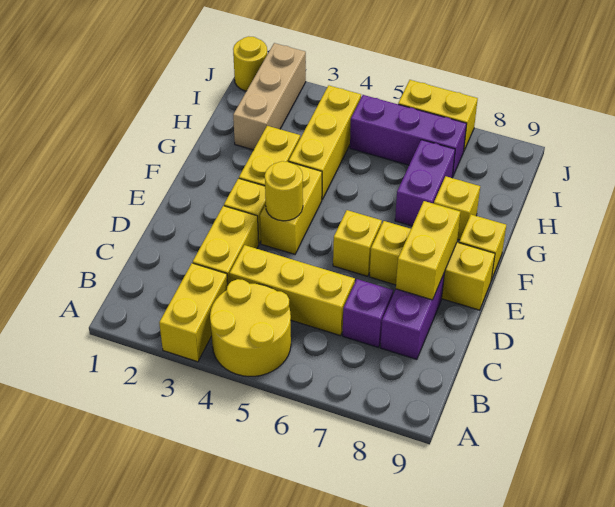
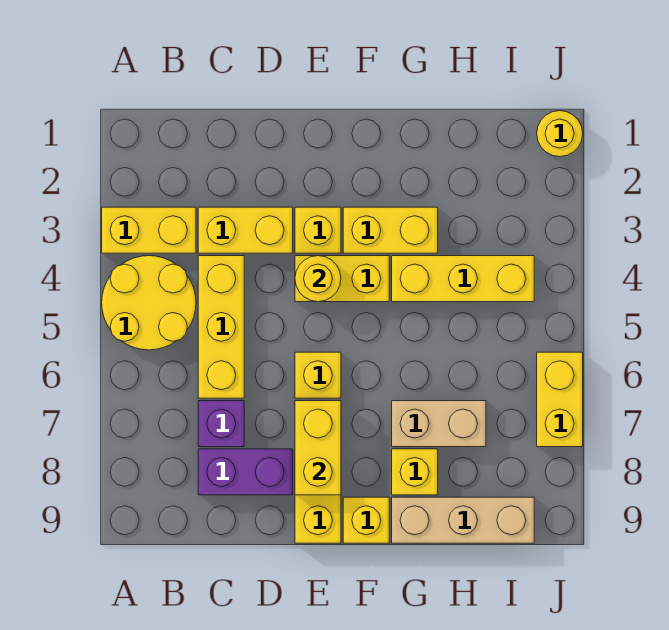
yellow brick D8:E8 level 2 -> yellow brick E7:E8 level 2
purple brick G7:H7 level 1 -> tan brick G7:H7 level 1
tan brick H2:J2 level 1 -> tan brick G9:I9 level 1
purple brick I5:I7 level 1 -> none

